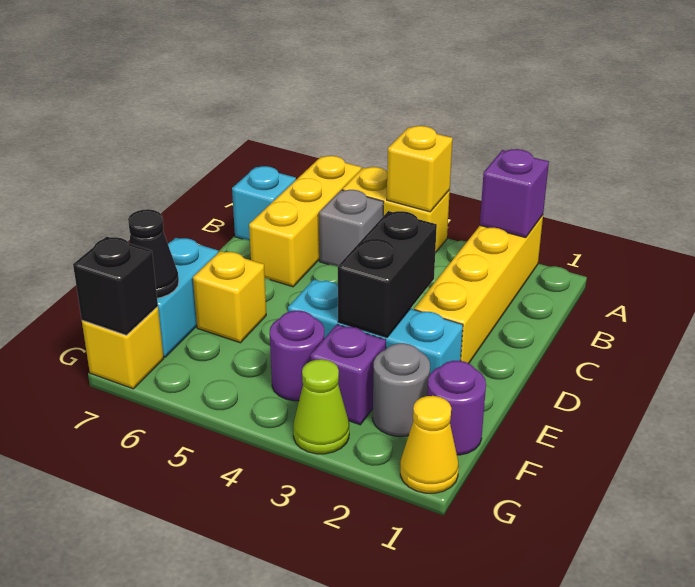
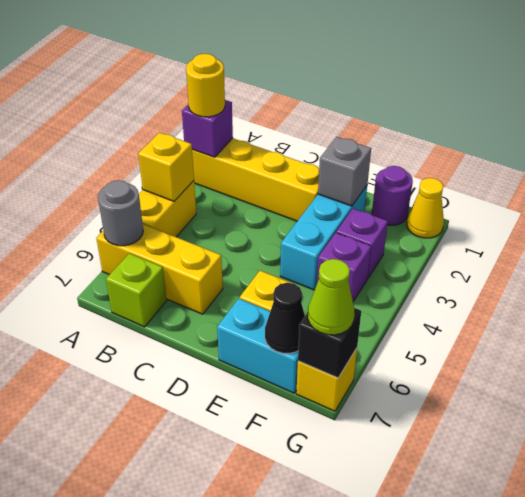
none -> yellow round brick A2 level 3
grey brick B5 level 1 -> grey brick E2 level 2
cyan brick B7 level 1 -> lime brick B7 level 1
black brick D3:E3 level 2 -> none
grey round brick F2 level 1 -> grey round brick A6 level 2
purple round brick F4 level 1 -> purple brick F4 level 1
lime cone G3 level 1 -> lime cone G7 level 3

